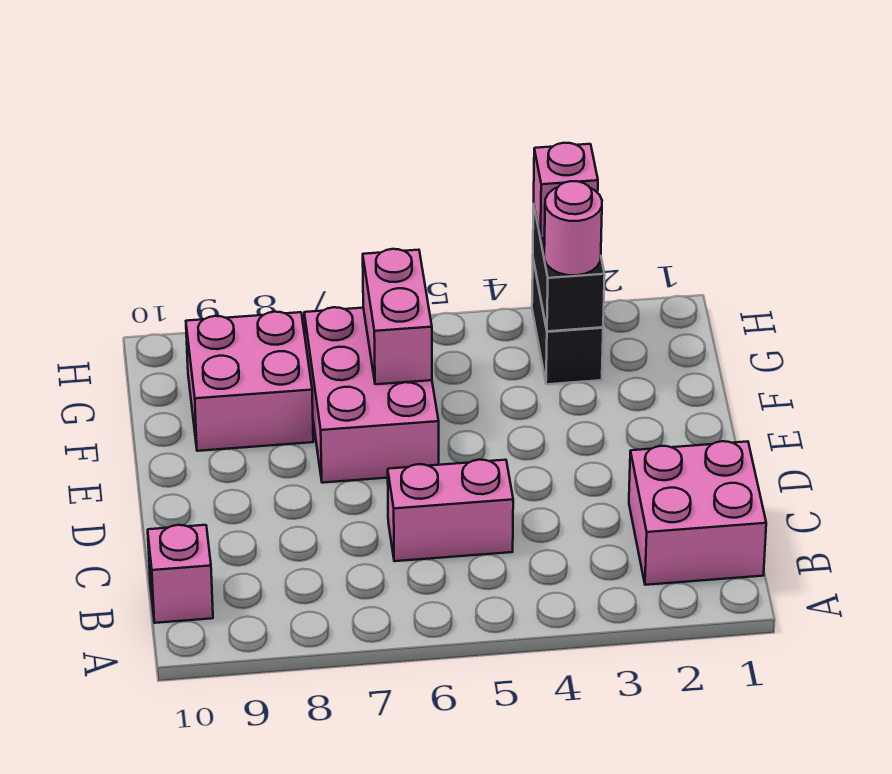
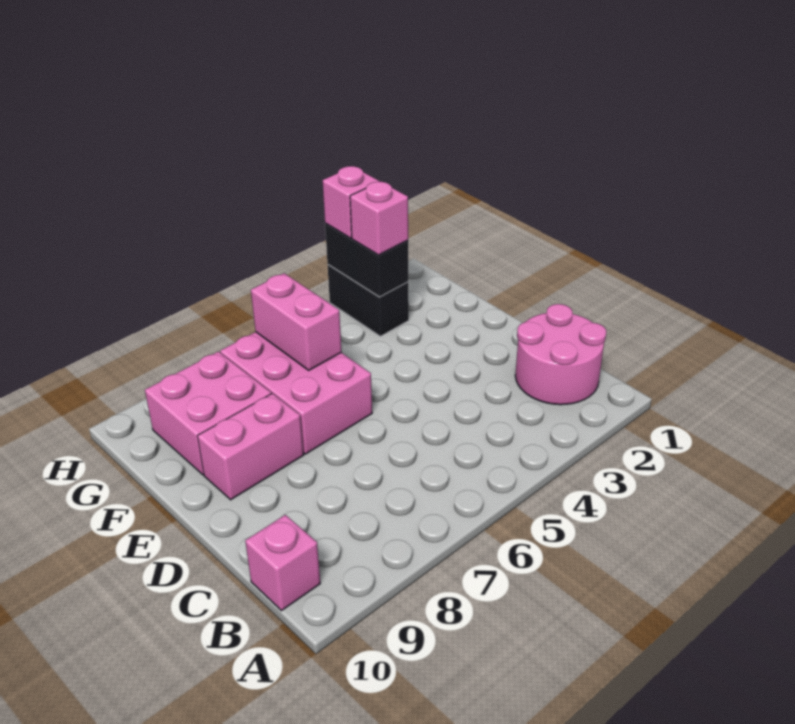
pink brick B1:C2 level 1 -> pink round brick B1:C2 level 1
pink brick C5:C6 level 1 -> pink brick E8:E9 level 1
pink round brick G3 level 3 -> pink brick G3 level 3

